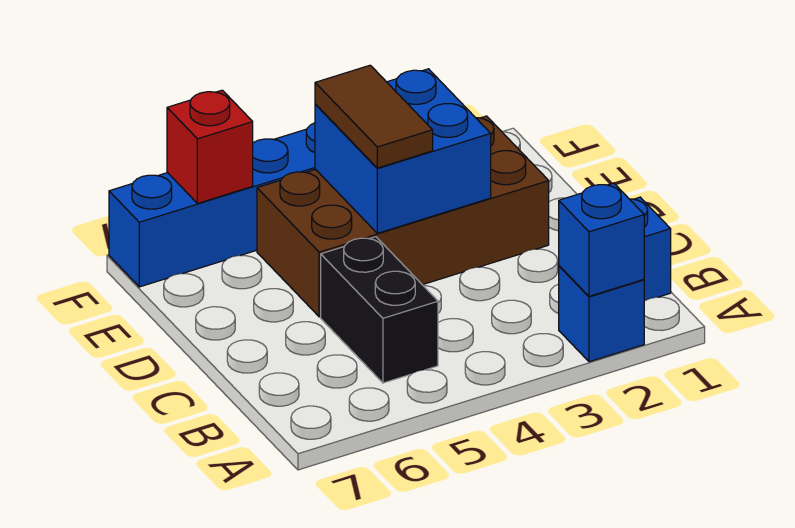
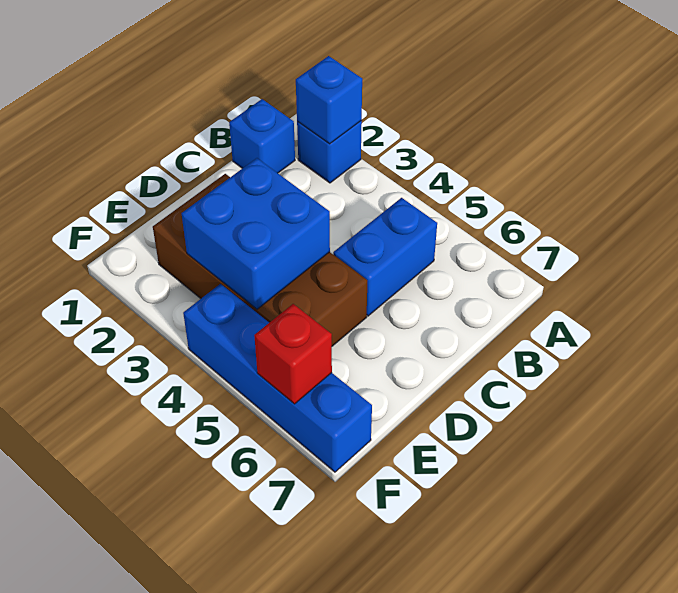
black brick B5:C5 level 1 -> blue brick B5:C5 level 1
brown tile D4:E4 level 3 -> none

